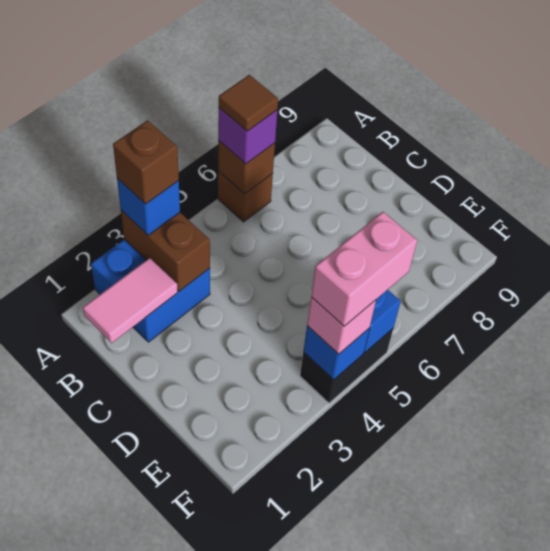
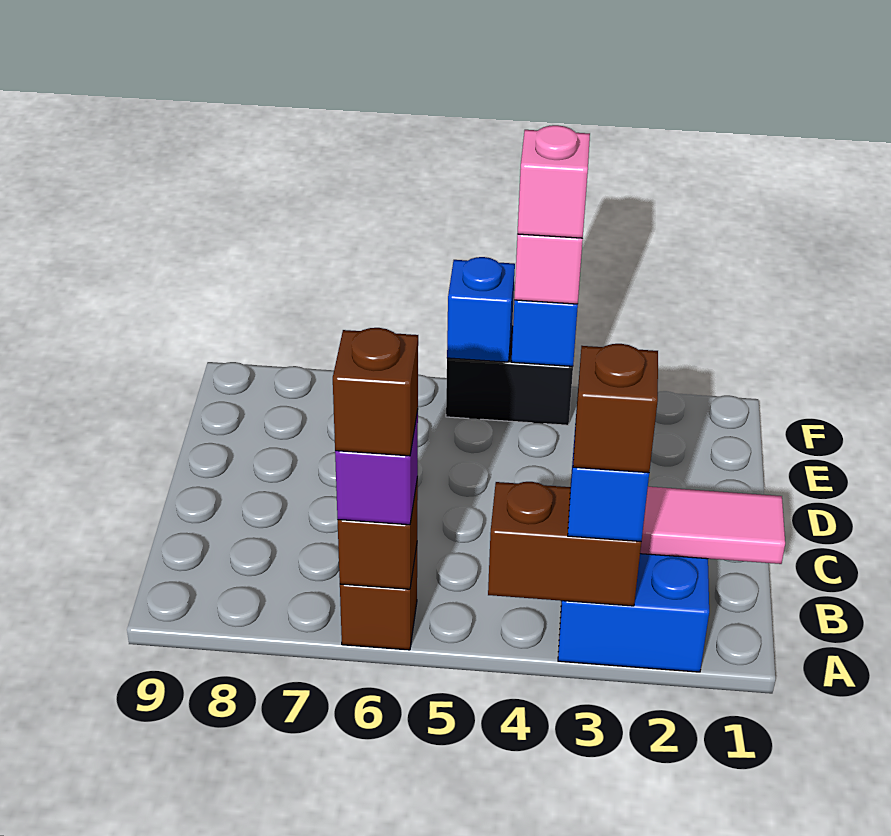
brown brick A3:B3 level 2 -> brown brick A3:A4 level 2
brown tile A6 level 4 -> brown brick A6 level 4
pink brick F4:F5 level 4 -> pink brick F4 level 4

